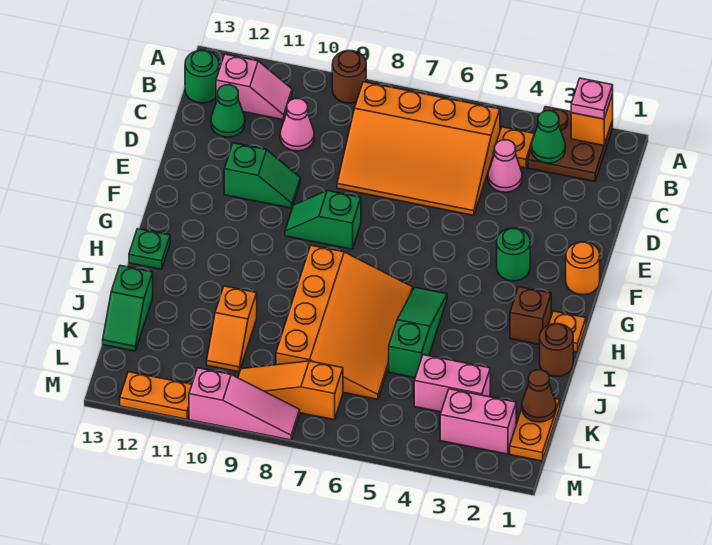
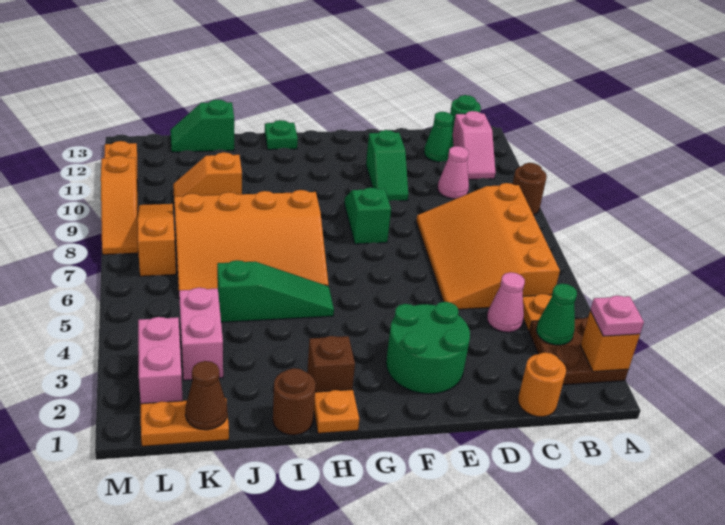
orange round brick F1 level 1 -> orange round brick C1 level 1
green round brick F3 level 1 -> green round brick E2:F3 level 1
pink slope M8:M10 level 1 top 10 -> orange slope M8:M10 level 1 top 10

